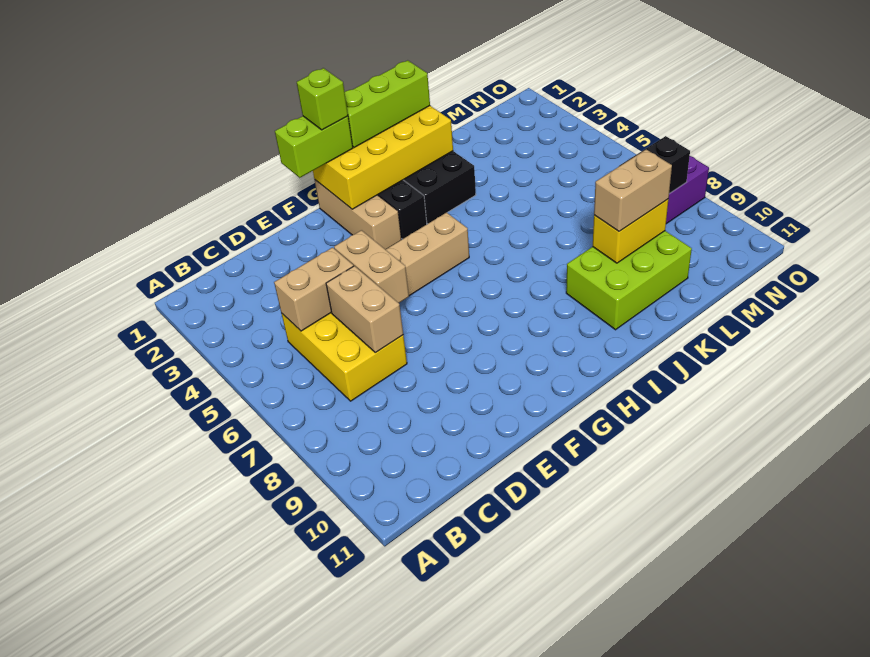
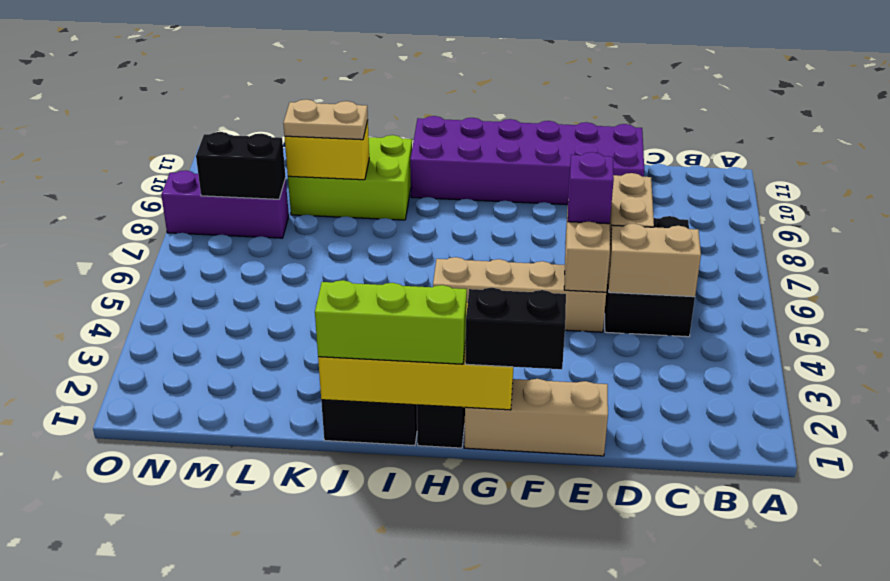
yellow brick C5:D7 level 1 -> black brick C5:D7 level 1
none -> purple brick D10:I11 level 1
none -> purple brick E6 level 3
lime brick F1:G1 level 3 -> black brick F1:G1 level 3
tan brick G1:G3 level 1 -> tan brick E1:G1 level 1
lime brick G1 level 4 -> none
tan brick K9:L9 level 3 -> tan plate K9:L9 level 3

